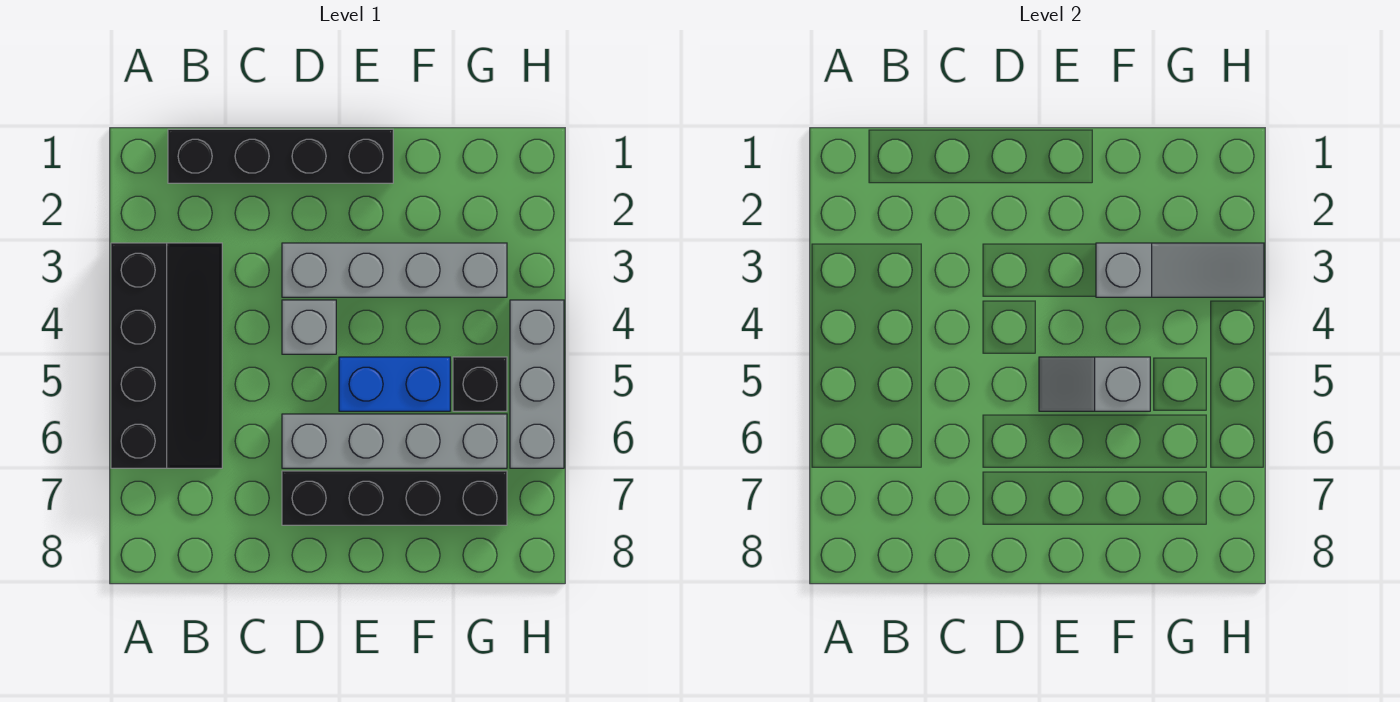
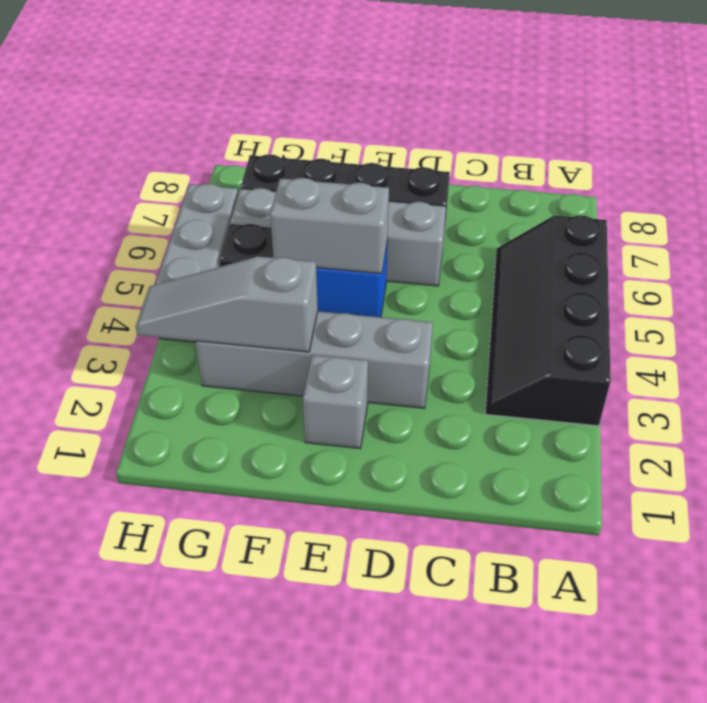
black brick B1:E1 level 1 -> none
grey brick D4 level 1 -> grey brick E2 level 1
grey slope E5:F5 level 2 top F -> grey brick E5:F5 level 2

